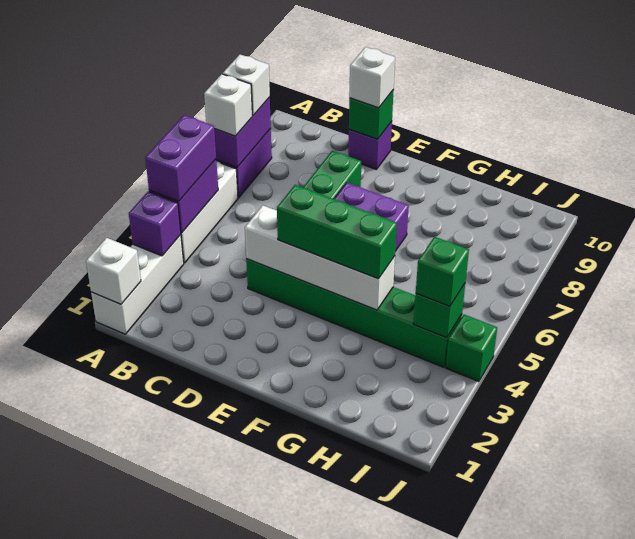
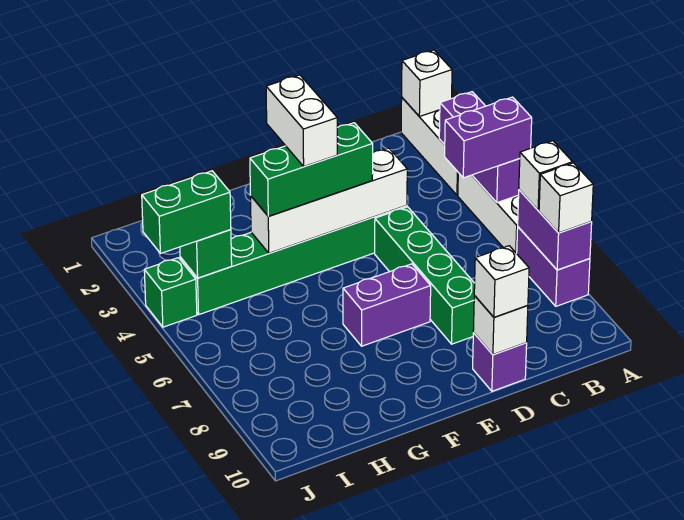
purple brick A4:A5 level 3 -> purple brick A5:B5 level 3
green brick D10 level 2 -> white brick D10 level 2
none -> white brick F3:F4 level 4
green brick I4 level 3 -> green brick I4:J4 level 3

